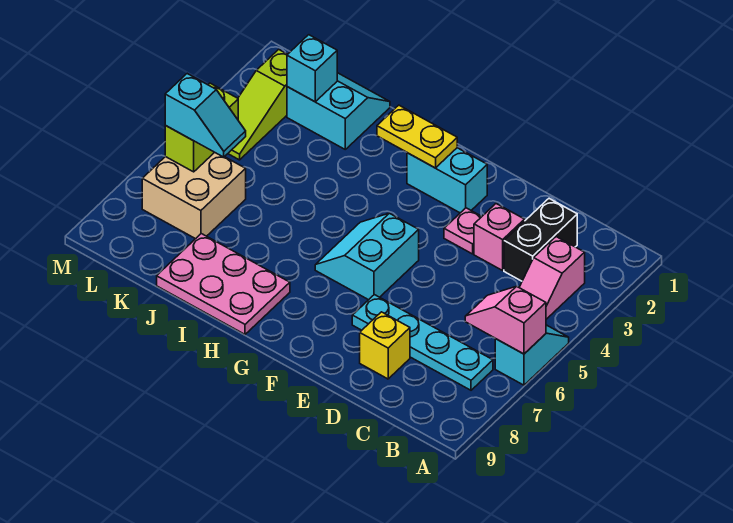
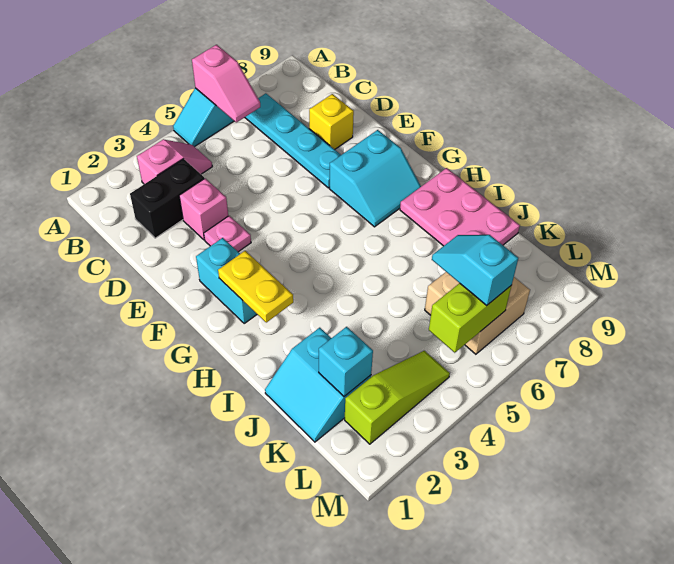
cyan slope F5:G6 level 1 top F -> cyan slope F7:G8 level 1 top F

